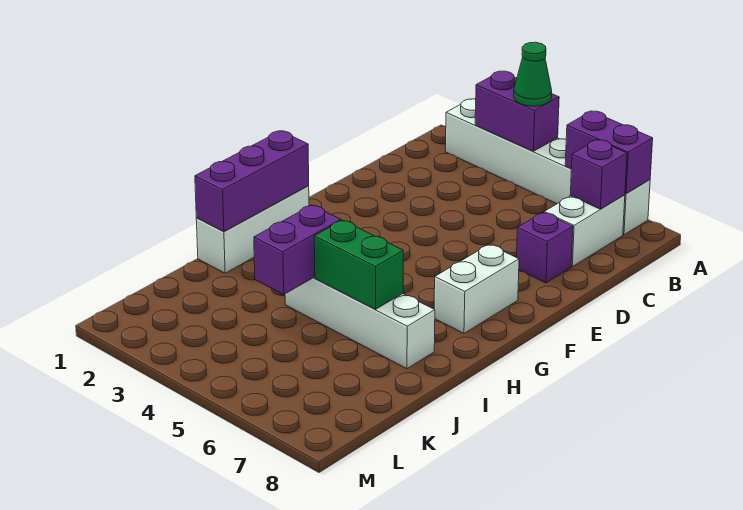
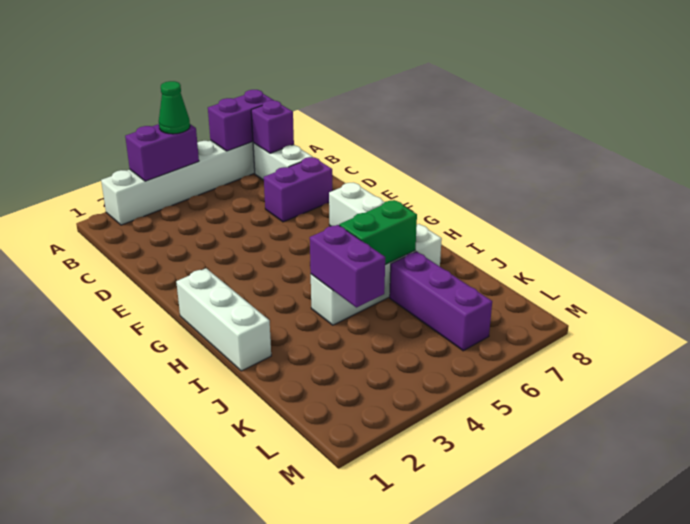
purple brick D7 level 1 -> purple brick D6:D7 level 1
purple brick G1:I1 level 2 -> purple brick J6:L6 level 1

